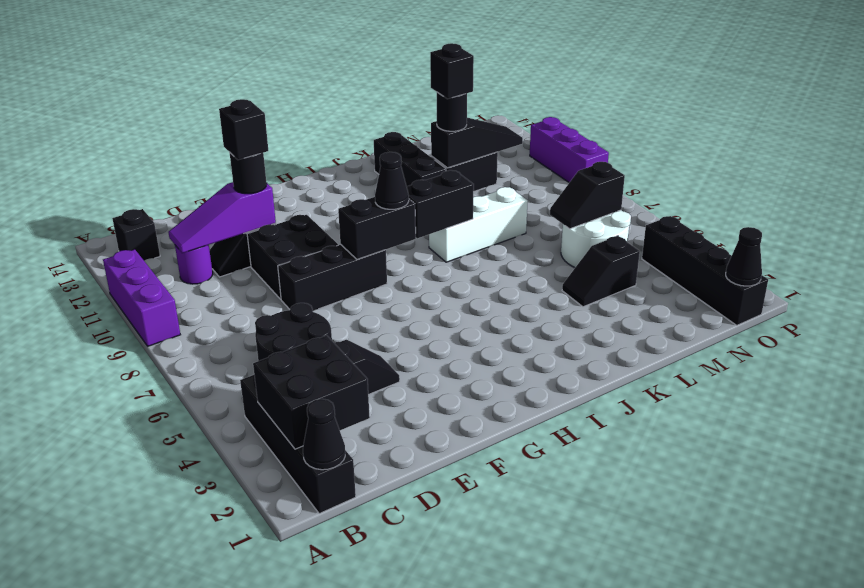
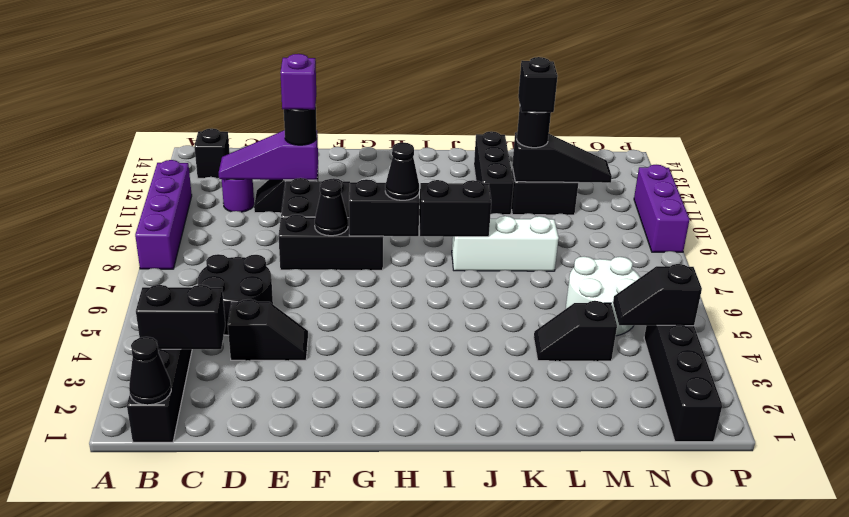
purple brick A9:A11 level 1 -> purple brick A8:A11 level 1
black brick B2:C3 level 2 -> black brick B3:C3 level 2
black brick E11 level 4 -> purple brick E11 level 4
black slope M6:N6 level 2 top N -> black slope N4:O4 level 2 top O
black cone O1 level 2 -> black cone F8 level 2

